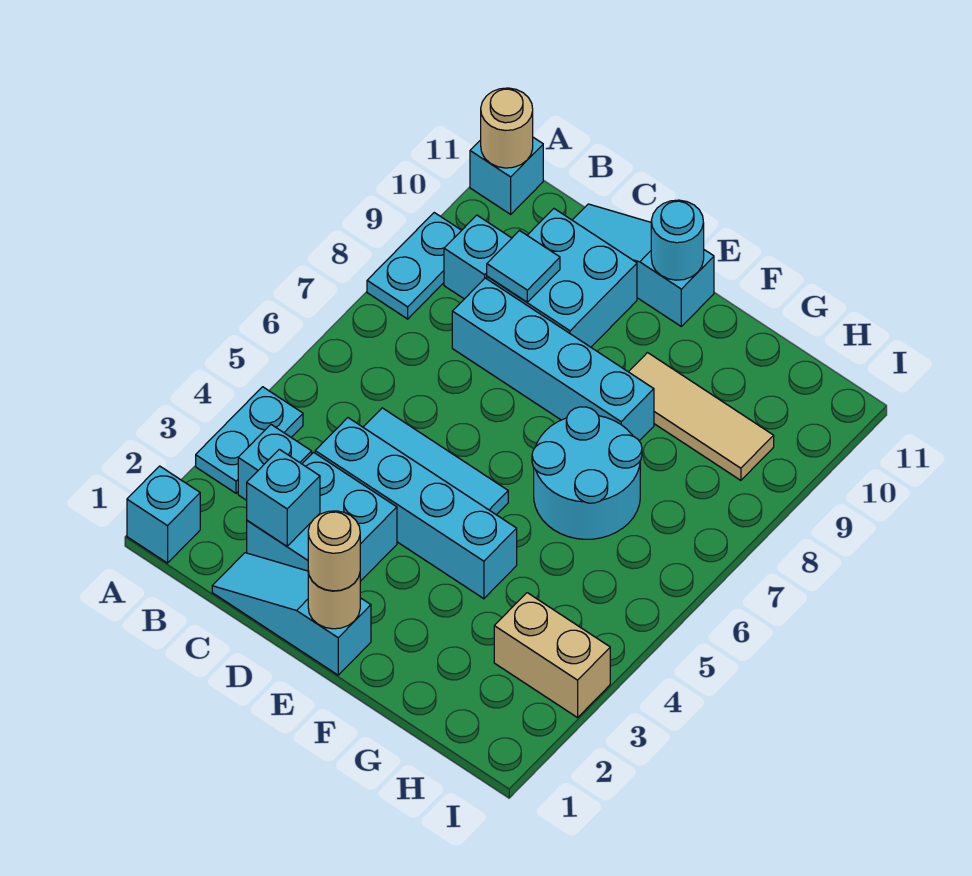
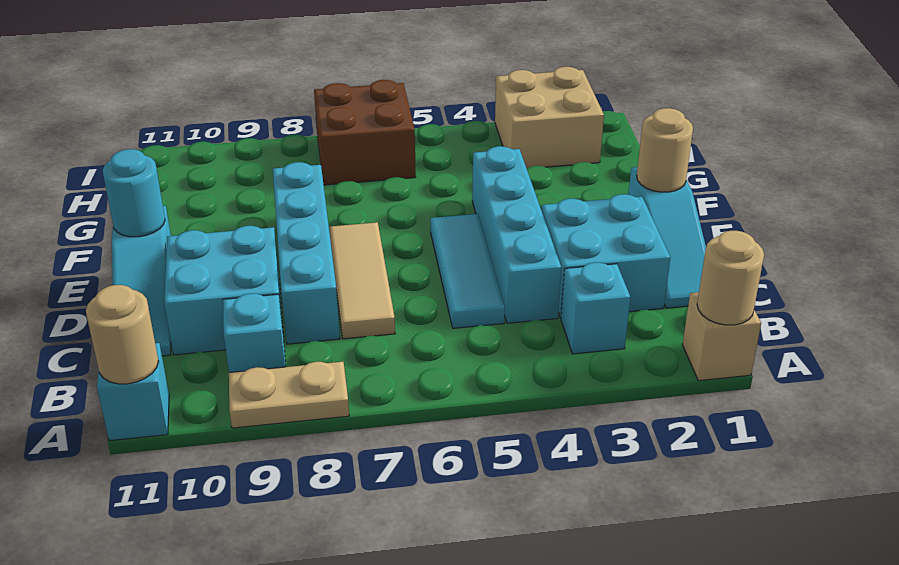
cyan brick A1 level 1 -> tan brick A1 level 1
cyan plate A3:A4 level 1 -> none
cyan plate A8:A9 level 1 -> tan plate A8:A9 level 1
cyan brick C2 level 2 -> none
cyan tile C9 level 2 -> none
tan round brick E1 level 3 -> tan round brick A1 level 2
cyan round brick F6:G7 level 1 -> none
tan tile F9:H9 level 1 -> tan tile C7:E7 level 1
tan brick H3:I3 level 1 -> tan brick H2:I3 level 1
none -> brown brick H6:I7 level 1

